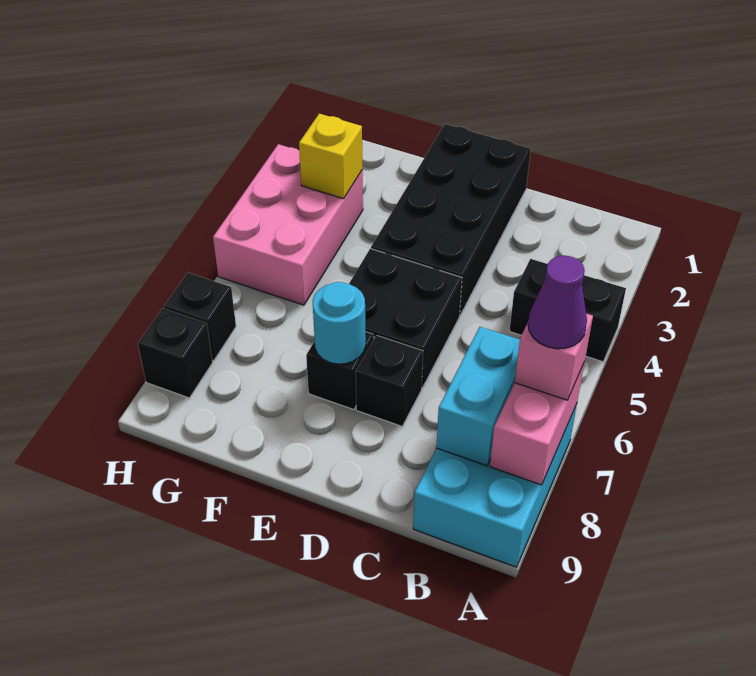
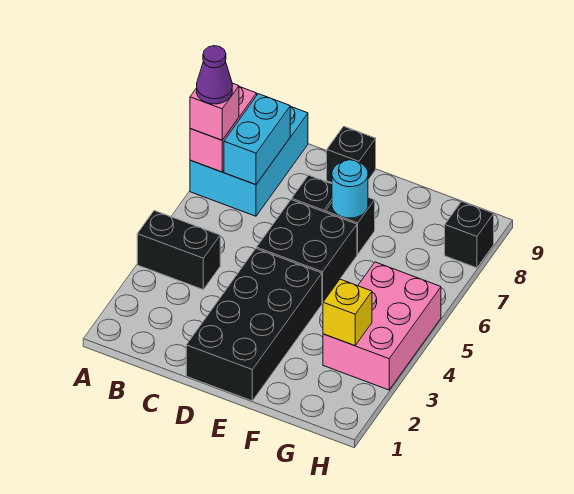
black brick H7 level 1 -> black brick D9 level 1

